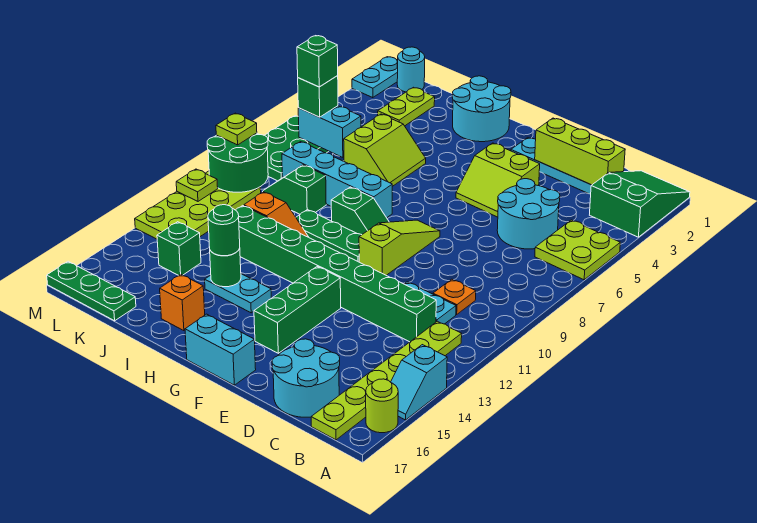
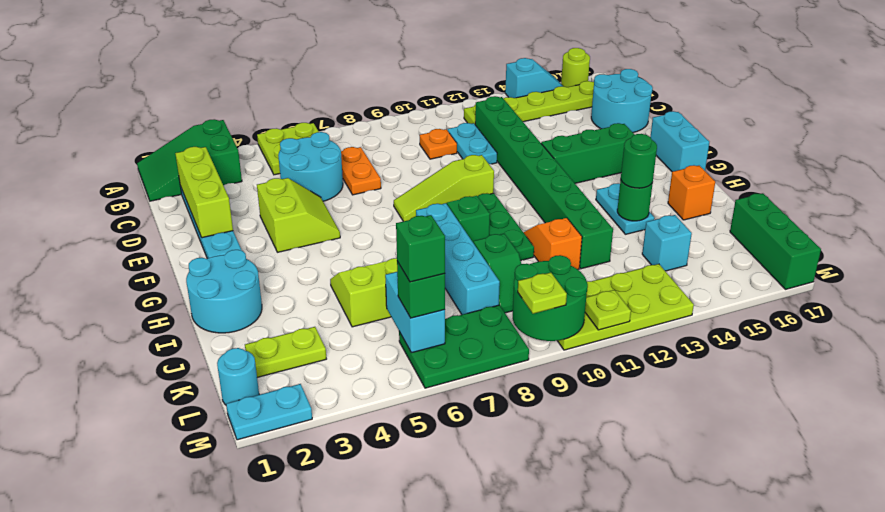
none -> orange plate C7:D7 level 1
green brick K14 level 1 -> cyan brick K14 level 1
green plate K17:M17 level 1 -> green brick K17:M17 level 1

